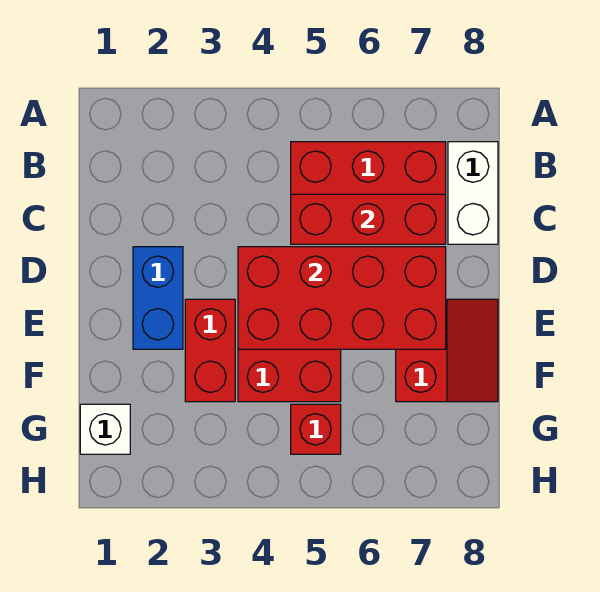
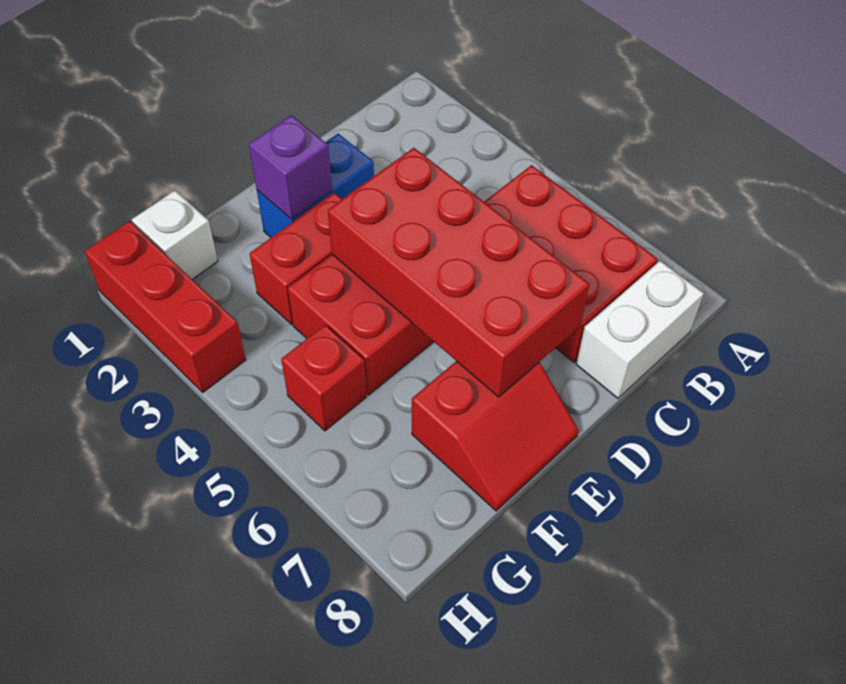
red brick C5:C7 level 2 -> red brick H1:H3 level 1
none -> purple brick E2 level 2

